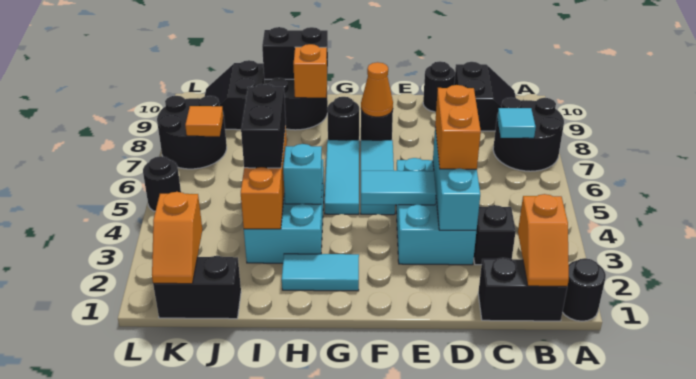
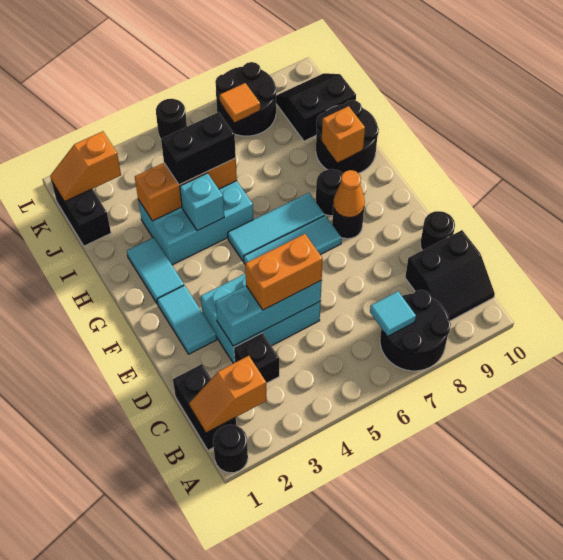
cyan tile E4:F4 level 2 -> cyan tile E2:F2 level 1
black brick H10:I10 level 2 -> none

